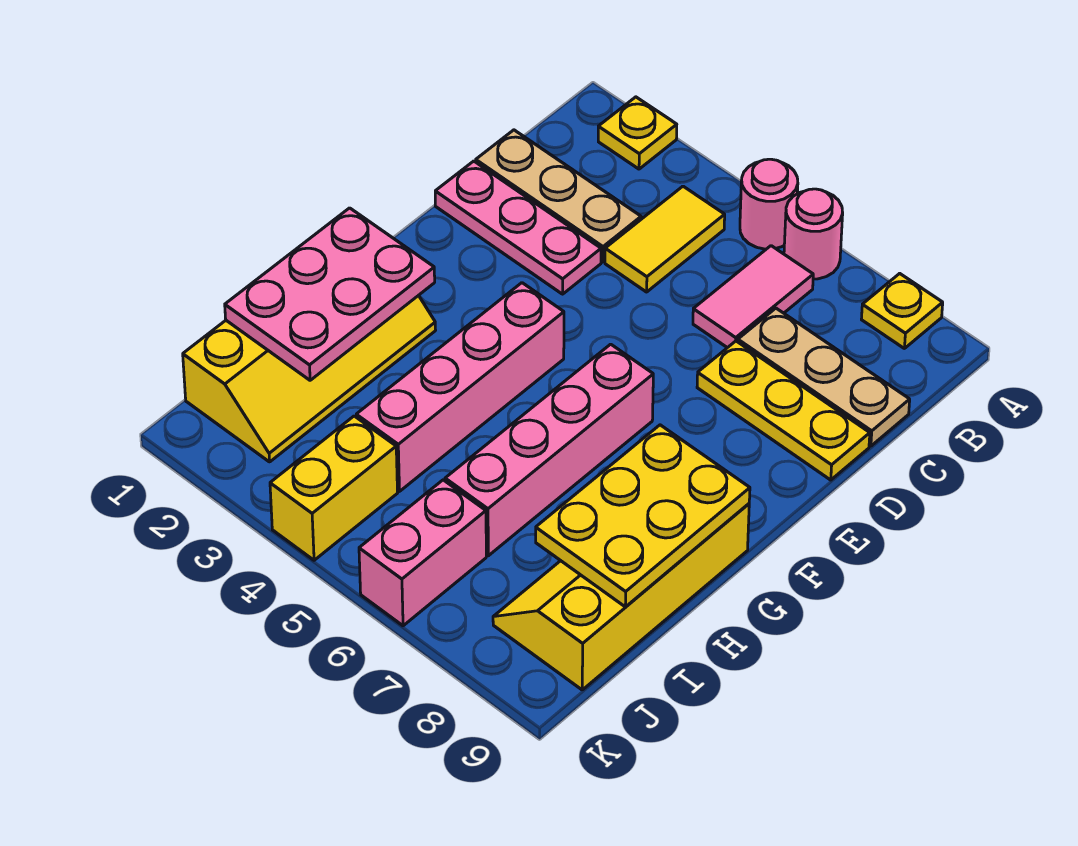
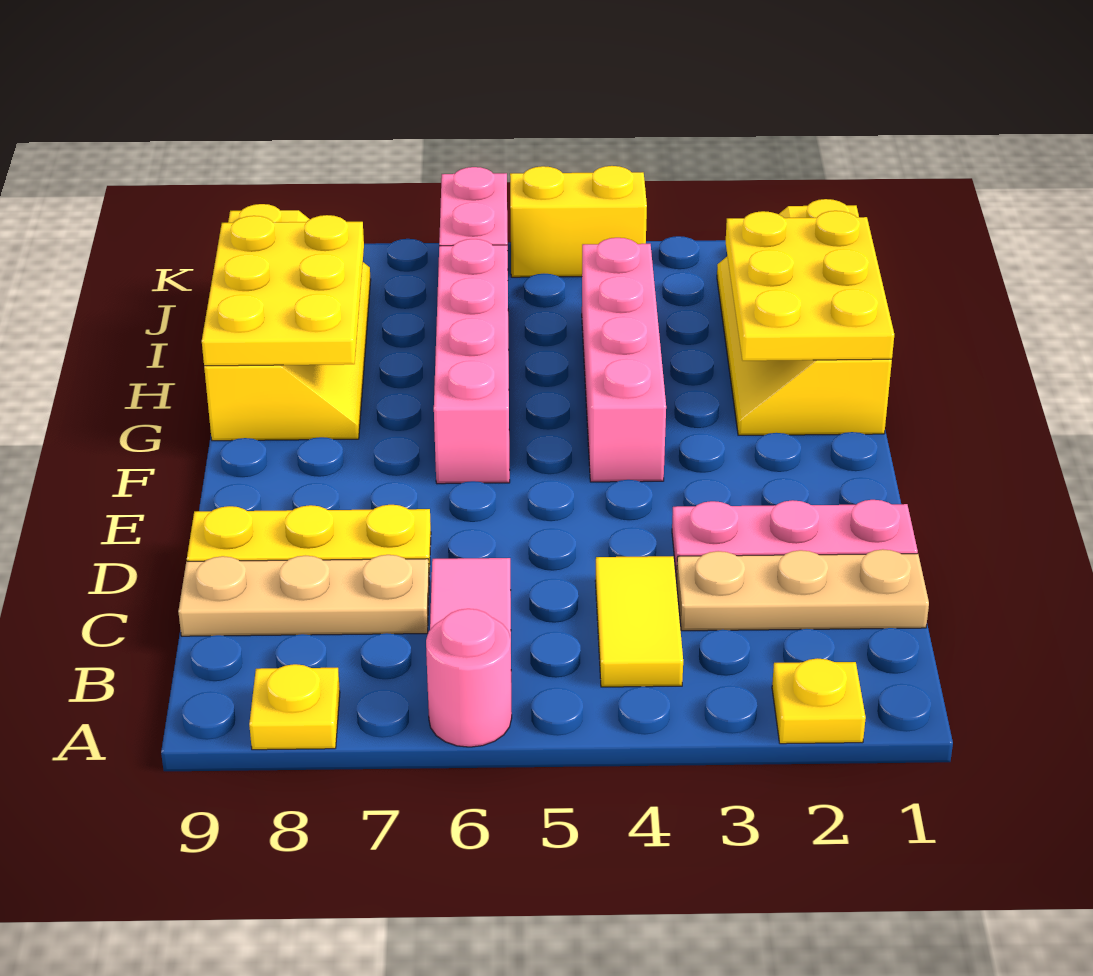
pink round brick A5 level 1 -> none
pink plate G1:I2 level 2 -> yellow plate G1:I2 level 2
yellow brick J4:K4 level 1 -> yellow brick K4:K5 level 1

